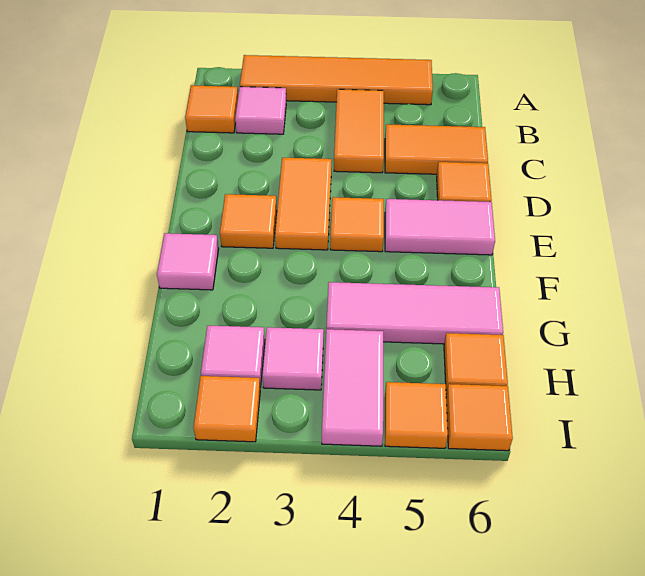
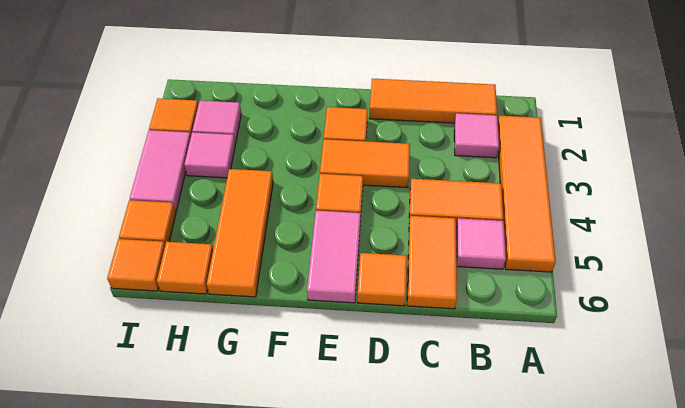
orange tile B1 level 1 -> orange tile B1:D1 level 1
pink tile F1 level 1 -> pink tile B5 level 1
pink tile G4:G6 level 1 -> orange tile G4:G6 level 1
pink tile H4:I4 level 1 -> pink tile I3:I4 level 1

